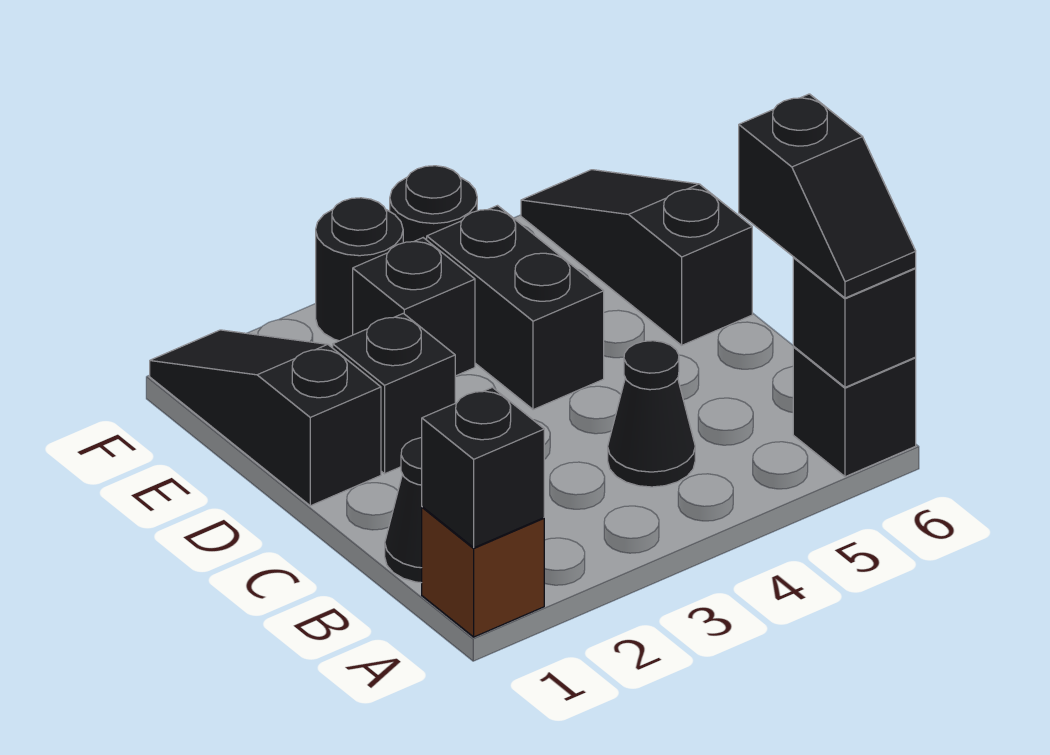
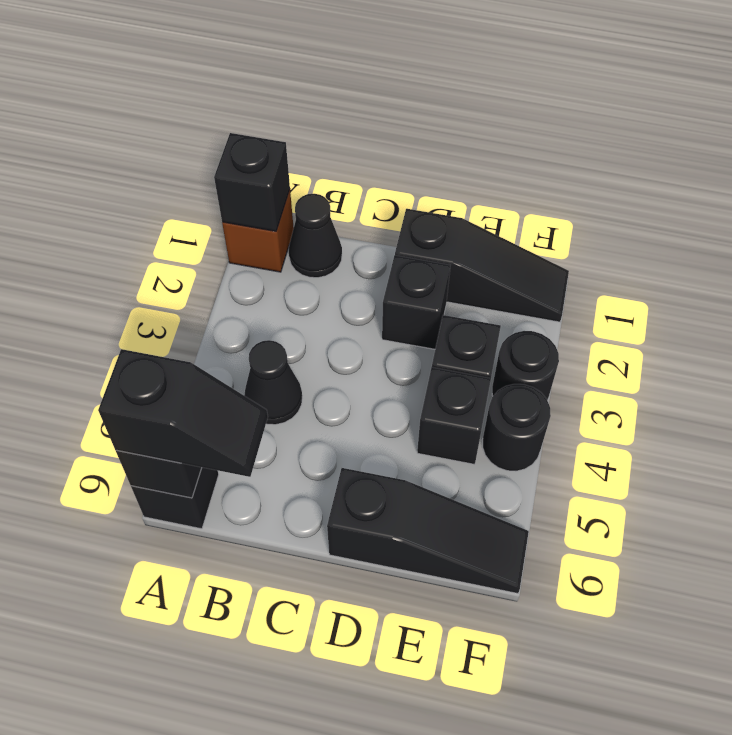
black slope A6:B6 level 3 top B -> black slope A6:B6 level 3 top A
black brick D4:E4 level 1 -> black brick E4 level 1

